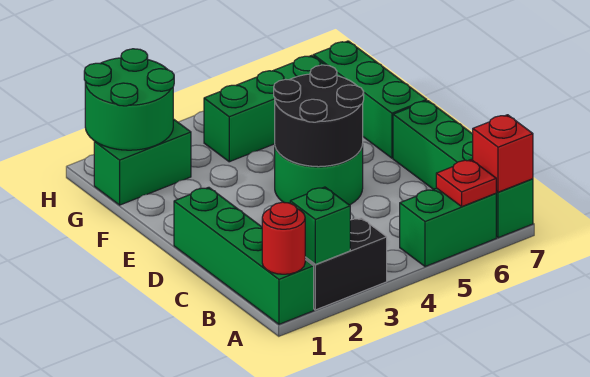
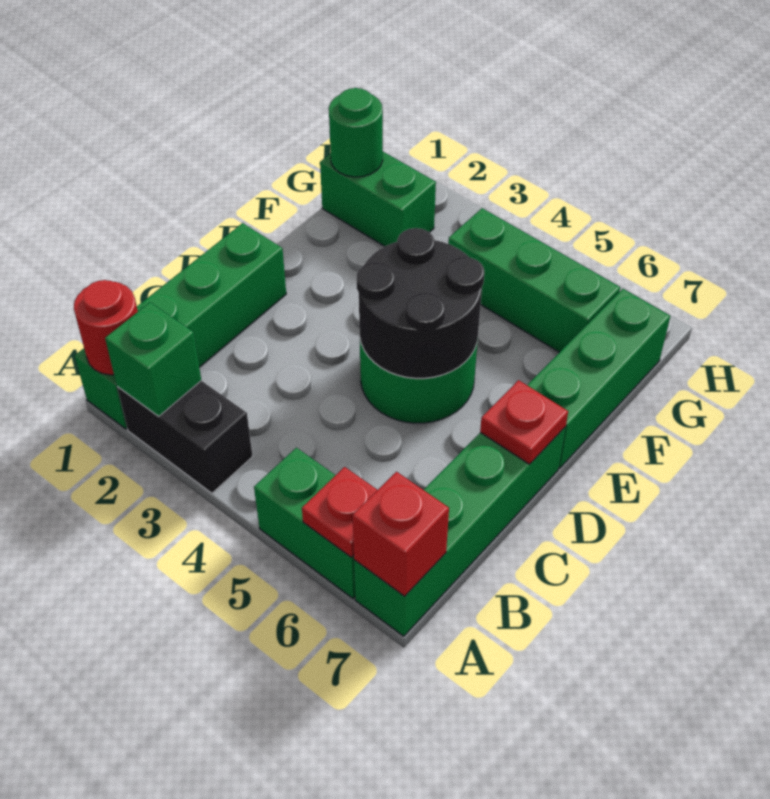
none -> red plate D7 level 2
green round brick G1:H2 level 2 -> green round brick G1 level 2

